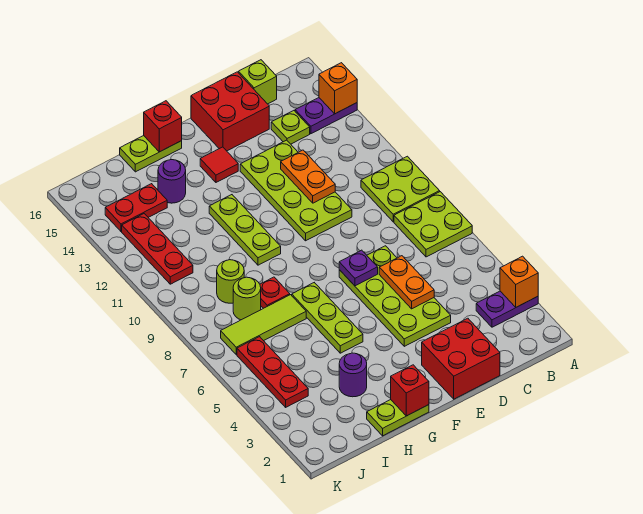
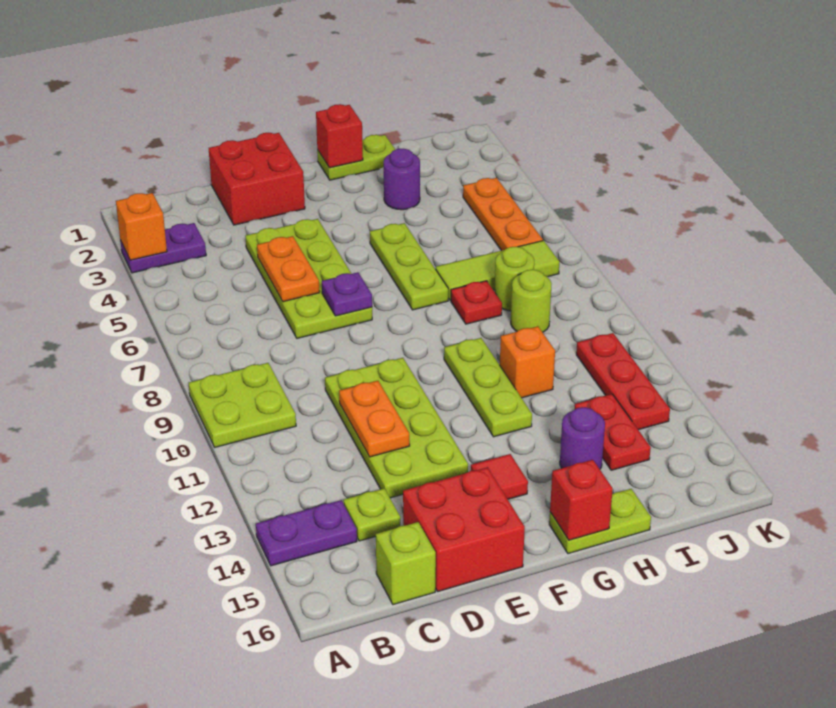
lime plate A7:B8 level 1 -> none
orange brick A14 level 2 -> orange brick H11 level 1
red plate I14:J14 level 1 -> red plate I13:I14 level 1
red plate J4:J6 level 1 -> orange plate J4:J6 level 1

